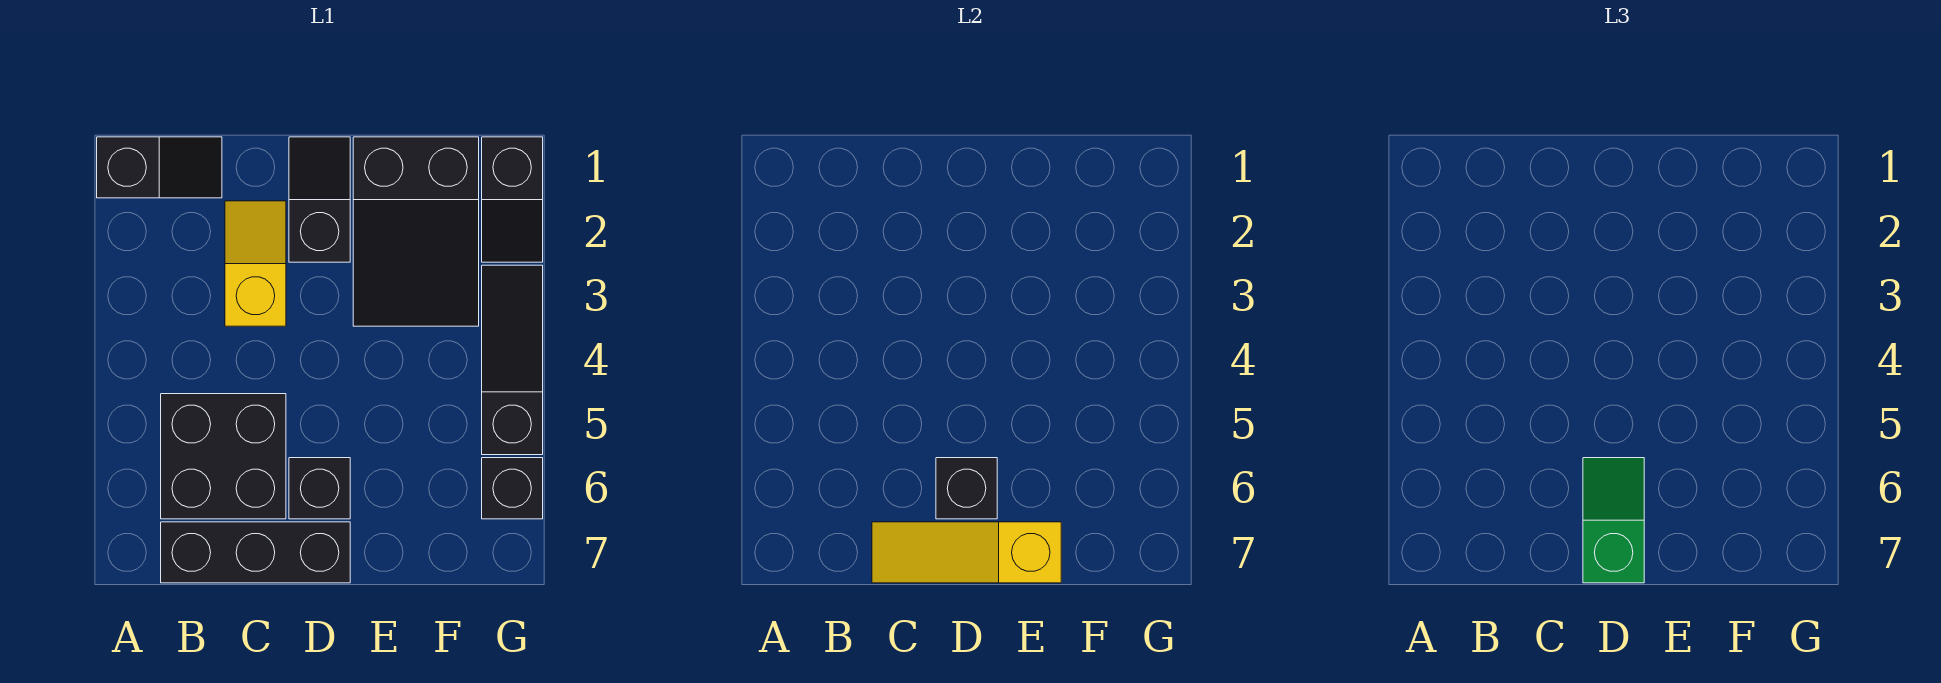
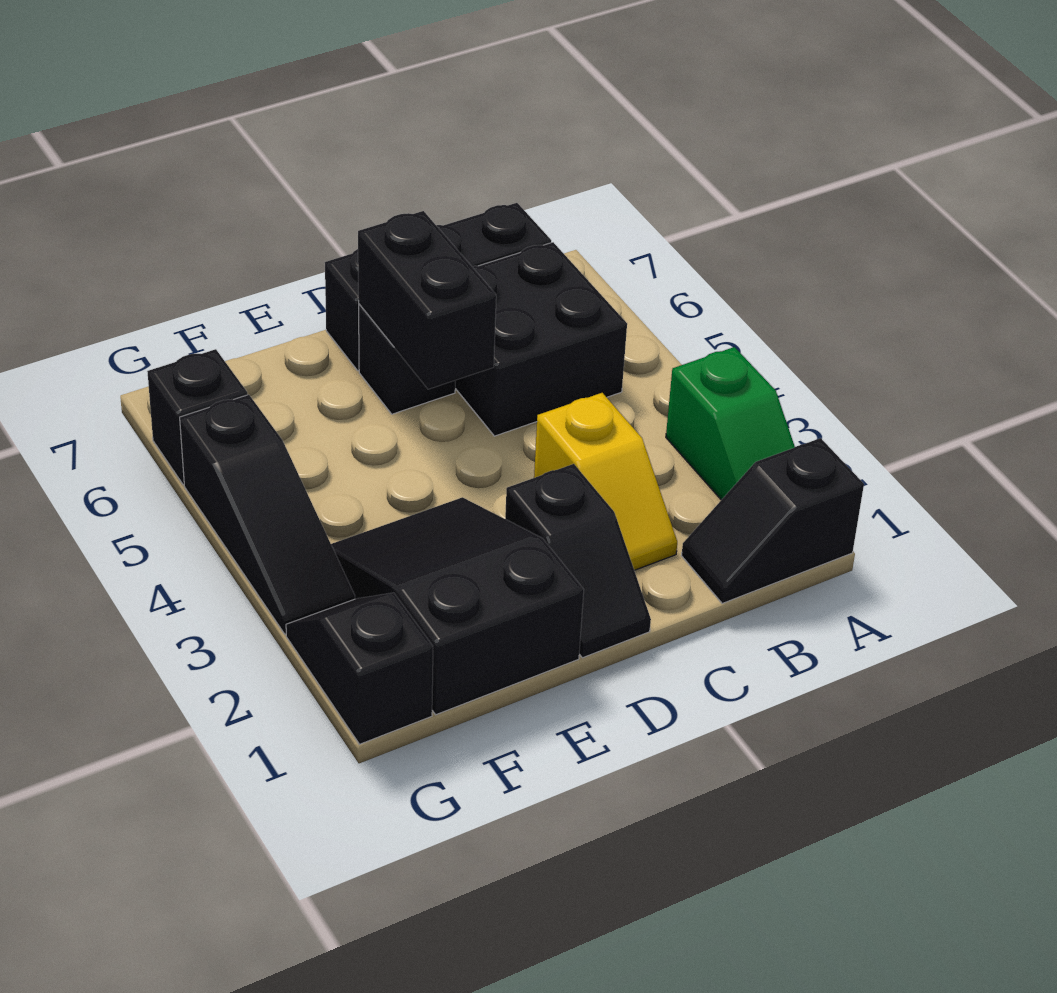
yellow slope C7:E7 level 2 top E -> none
black brick D6 level 2 -> black brick D5:D6 level 2
green slope D6:D7 level 3 top 7 -> green slope A2:A3 level 1 top 3

